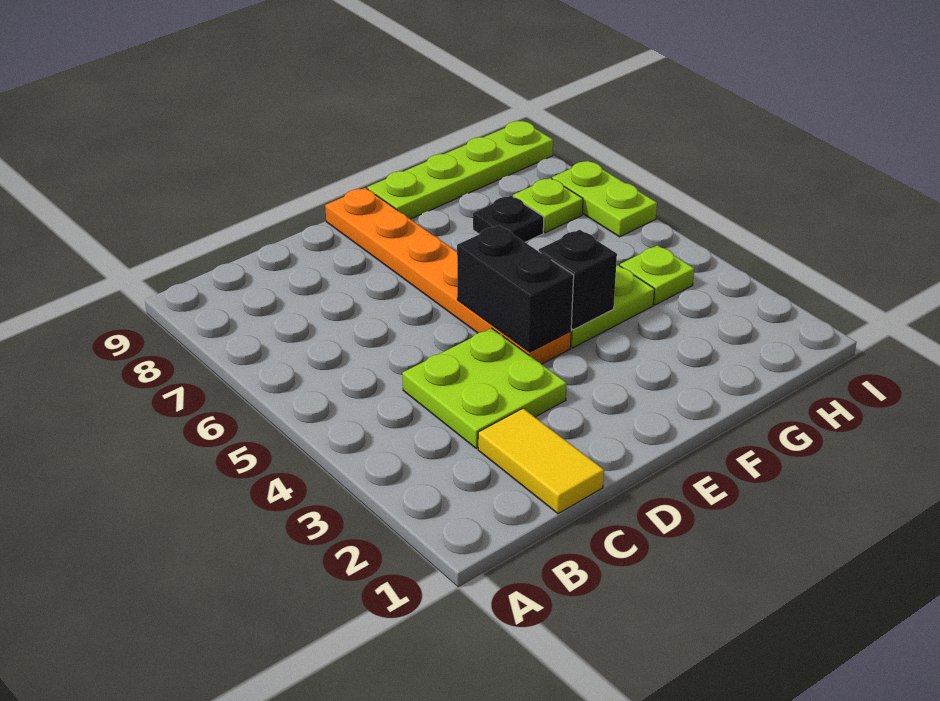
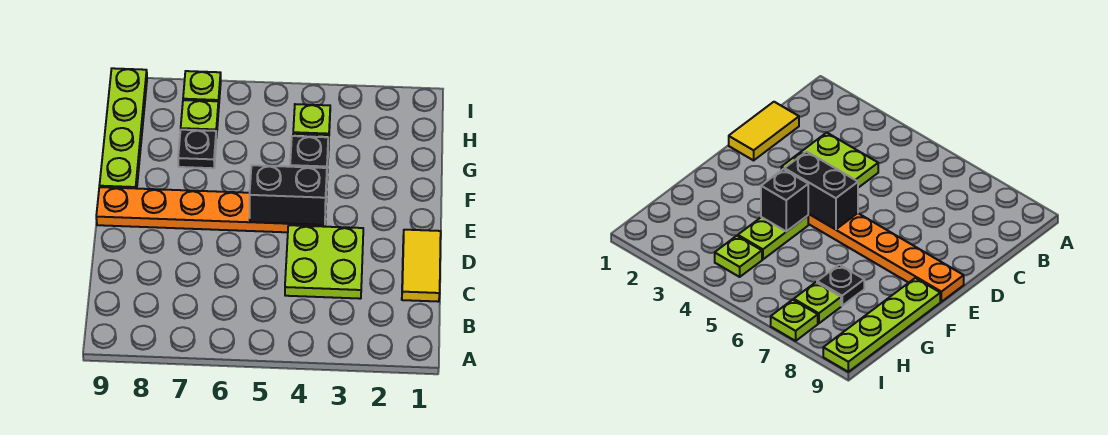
yellow tile C1:C2 level 1 -> yellow tile C1:D1 level 1
lime plate I6:I7 level 1 -> lime plate I7 level 1

